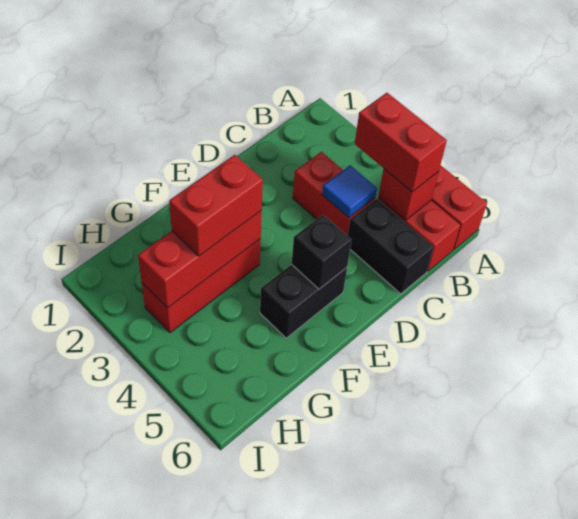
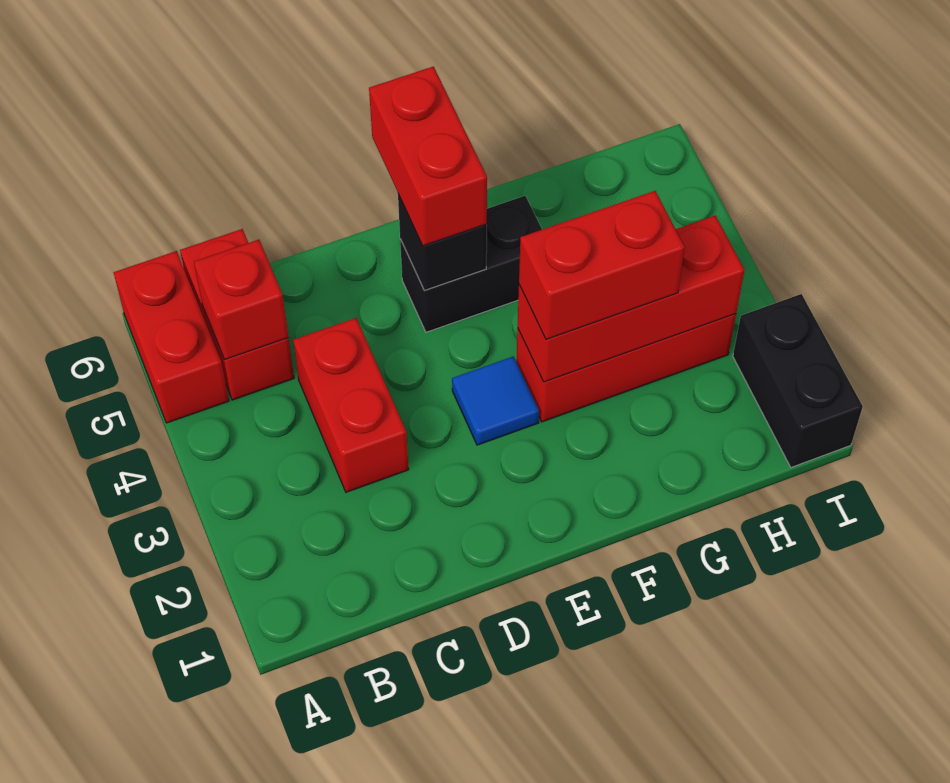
red brick B4:B5 level 3 -> red brick E5:E6 level 3
blue tile C4 level 2 -> blue tile E3 level 1
black brick C5:C6 level 1 -> black brick I1:I2 level 1

